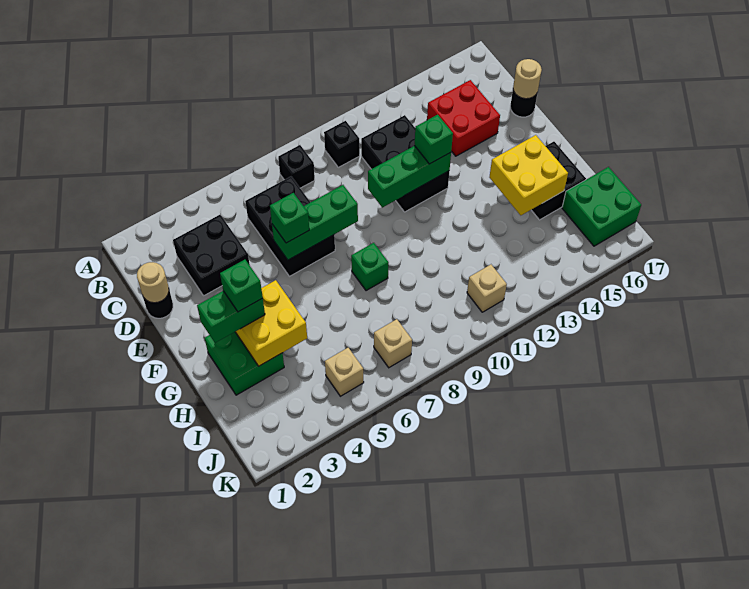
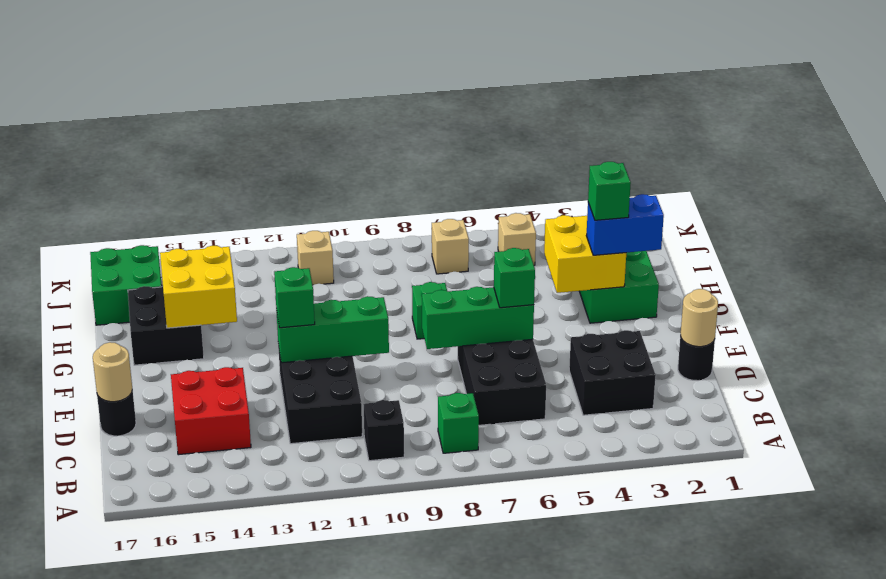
black brick B8 level 1 -> green brick B8 level 1
green brick G2:G3 level 3 -> blue brick G2:G3 level 3

